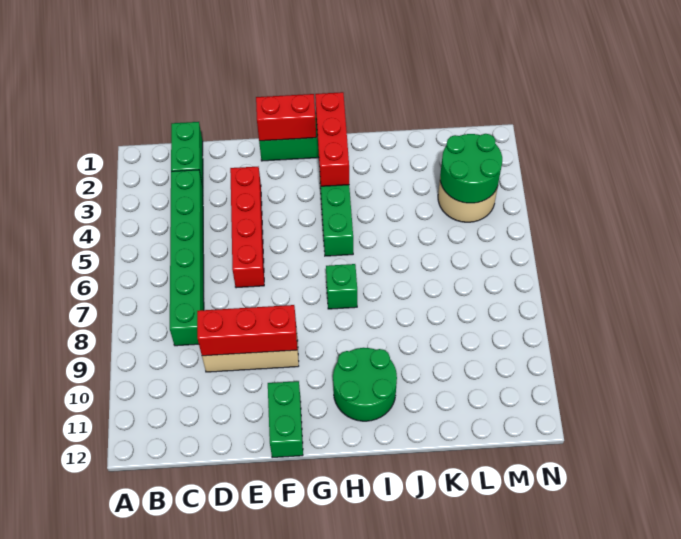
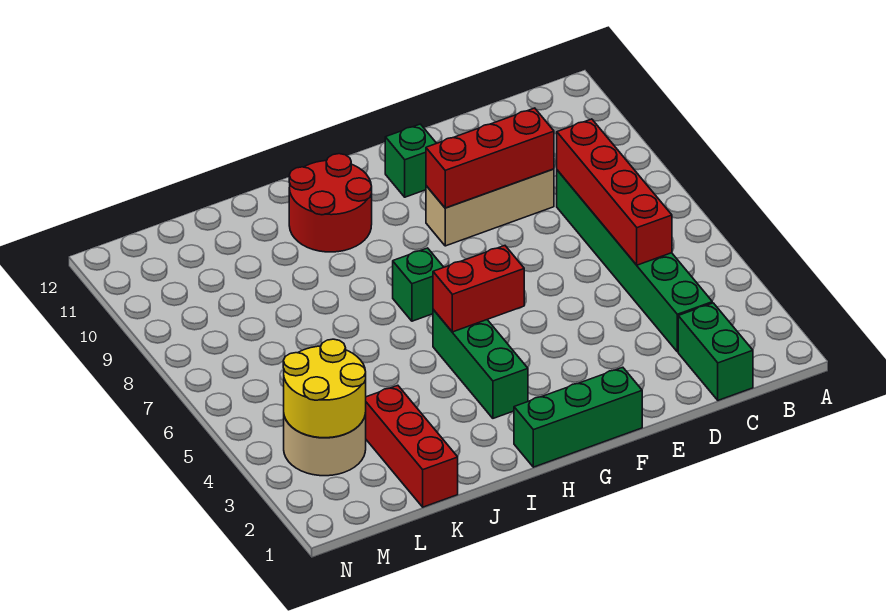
red brick E3:E6 level 1 -> red brick C5:C8 level 2
red brick F1:G1 level 2 -> red brick G5:H5 level 2
green brick F11:F12 level 1 -> green brick F11 level 1
red brick H1:H3 level 2 -> red brick K1:K3 level 1
green round brick H10:I11 level 1 -> red round brick H10:I11 level 1
green round brick L3:M4 level 2 -> yellow round brick L3:M4 level 2

